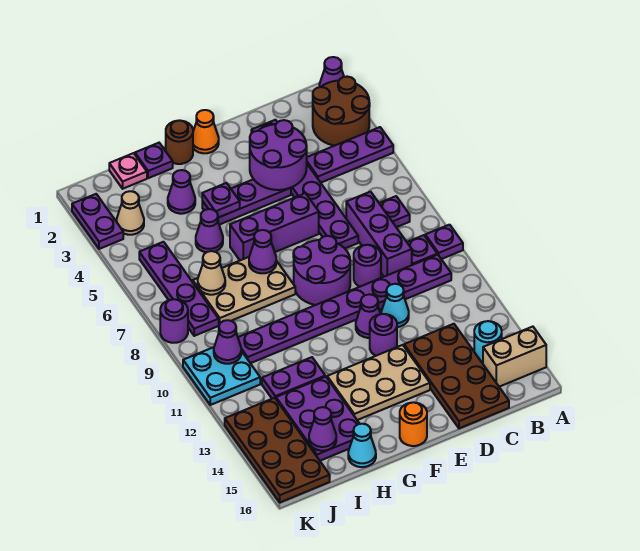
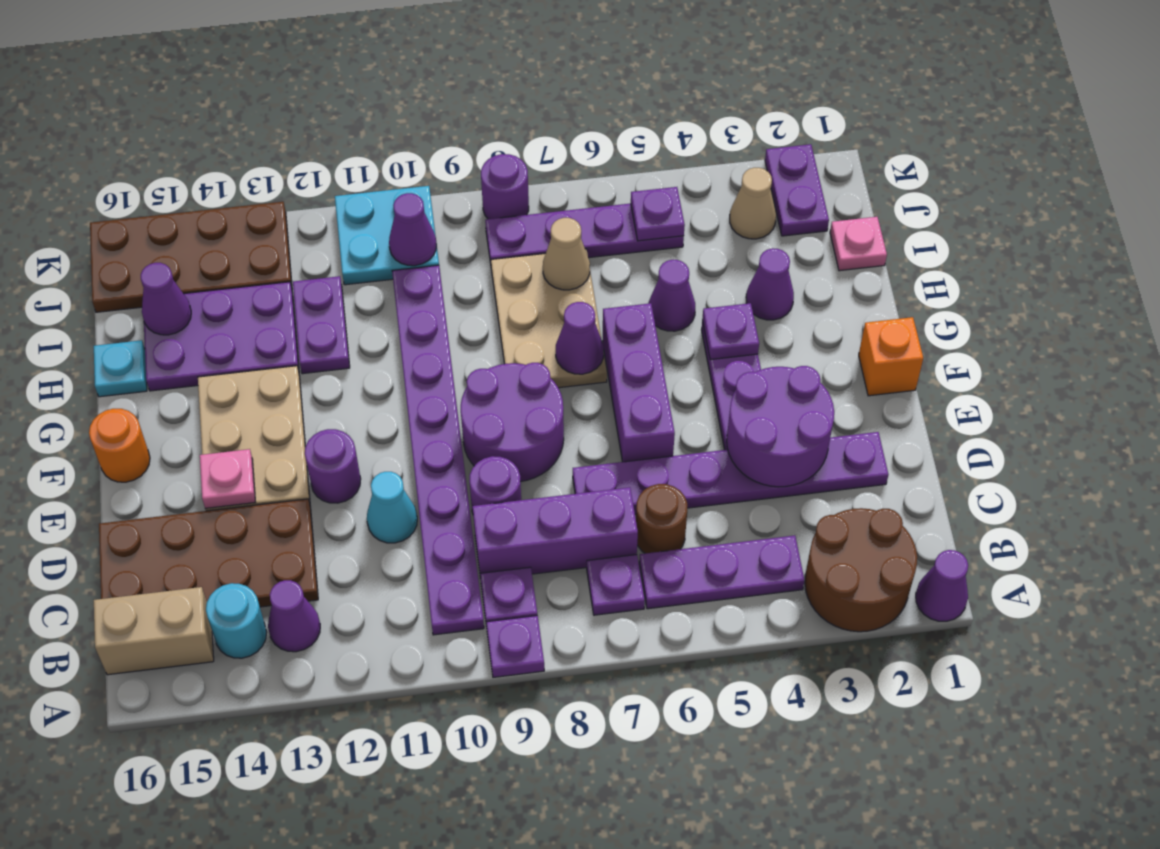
purple plate A4:C4 level 1 -> purple plate B4:B6 level 1
tan brick A15:B15 level 1 -> tan brick B15:B16 level 1
purple cone E11 level 1 -> purple cone B13 level 1
none -> pink plate E14 level 2
orange cone F1 level 1 -> orange brick F1 level 1
brown round brick G1 level 1 -> brown round brick C6 level 1
purple plate H1 level 1 -> purple plate J5 level 2
cyan cone H16 level 1 -> cyan plate H16 level 1
purple plate K2:K3 level 1 -> purple plate J2:K2 level 1

